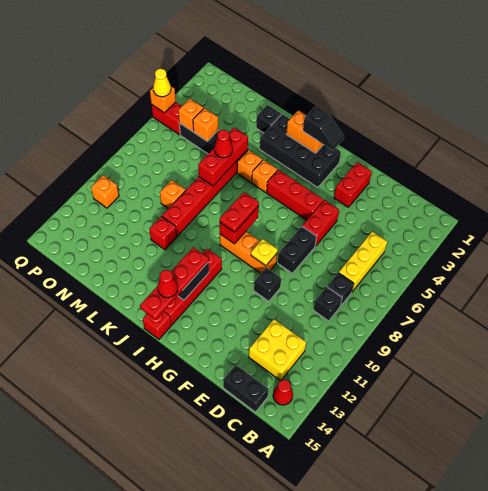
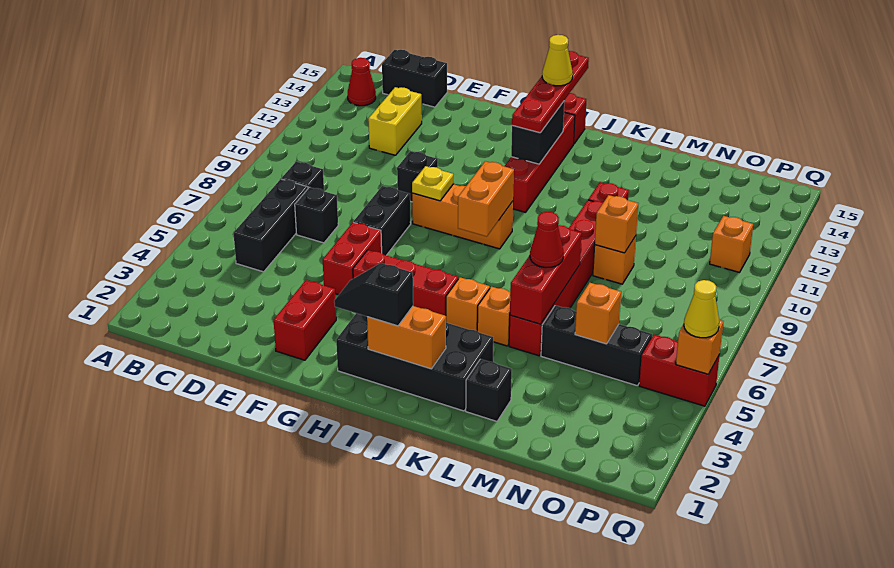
yellow brick C5:C7 level 1 -> black brick C5:C7 level 1
black brick C9 level 1 -> black brick D7 level 1
yellow brick C12:D13 level 1 -> yellow brick D12:D13 level 1
red brick I8:I9 level 2 -> orange brick I8:I9 level 2
red plate I8:I9 level 3 -> none
red cone I14 level 4 -> yellow cone I14 level 4
orange brick O5 level 2 -> orange brick M9 level 2

